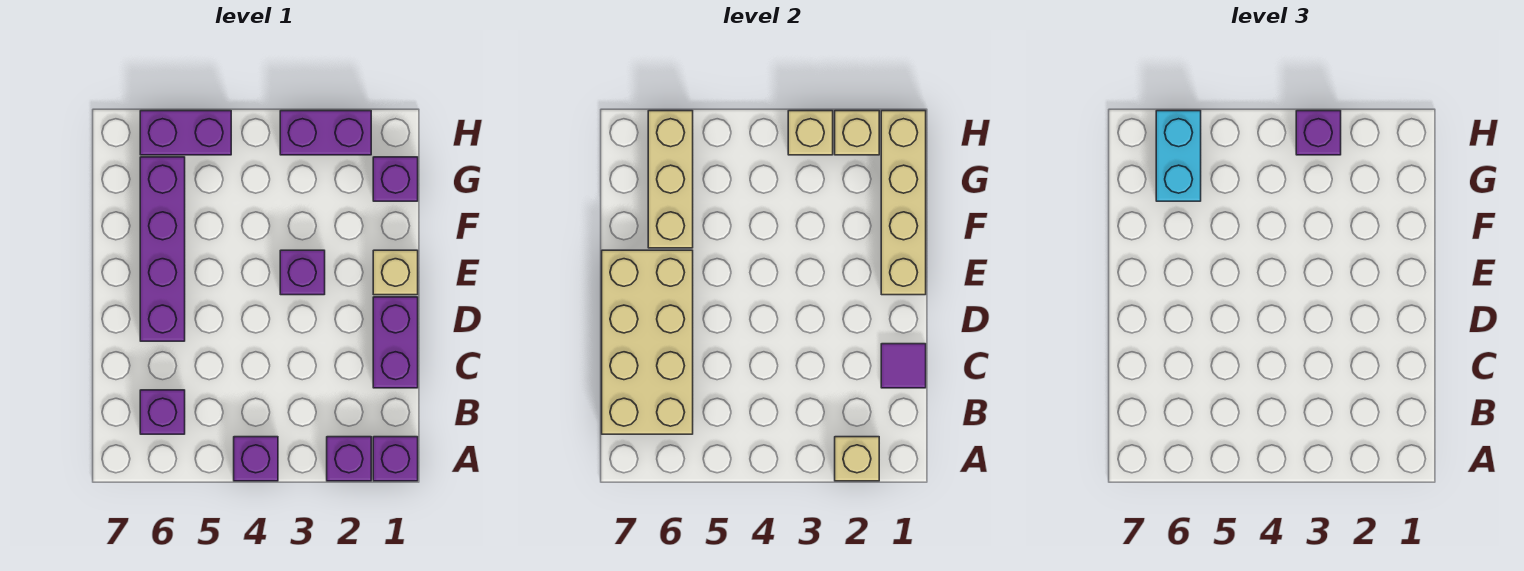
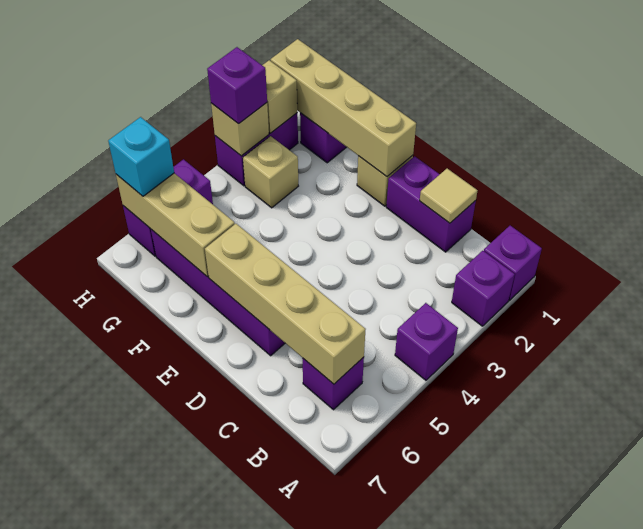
tan brick A2 level 2 -> tan brick G3 level 1
tan brick B6:E7 level 2 -> tan brick B6:E6 level 2
purple tile C1 level 2 -> tan tile C1 level 2
purple brick E3 level 1 -> none
cyan brick G6:H6 level 3 -> cyan brick H6 level 3

